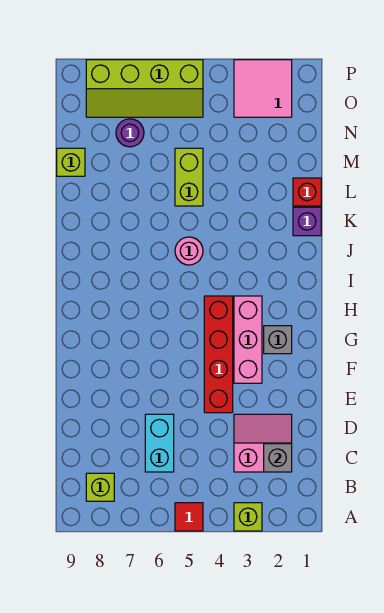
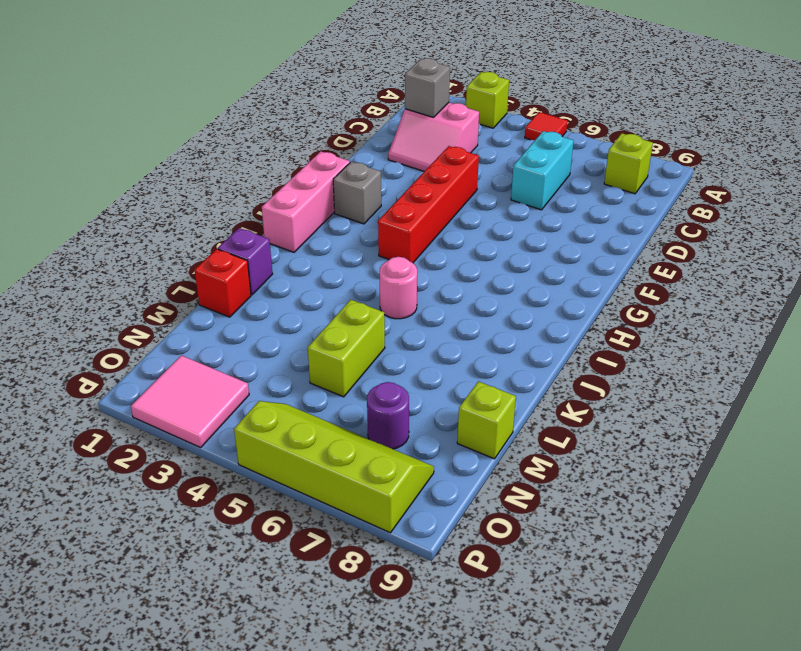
pink brick F3:H3 level 1 -> pink brick G1:I1 level 1

